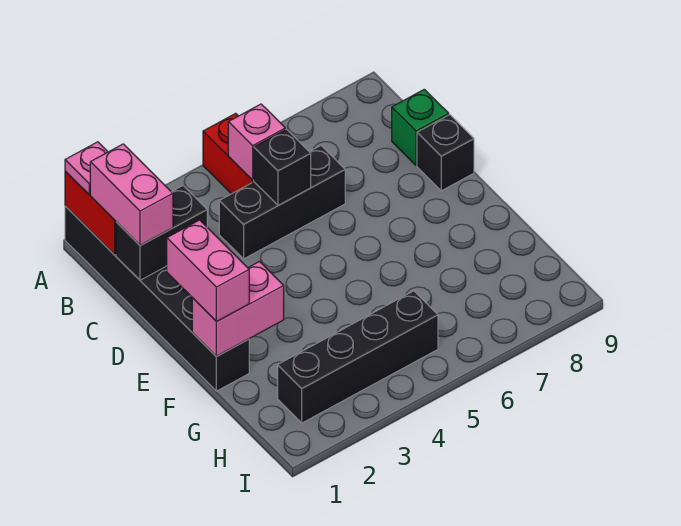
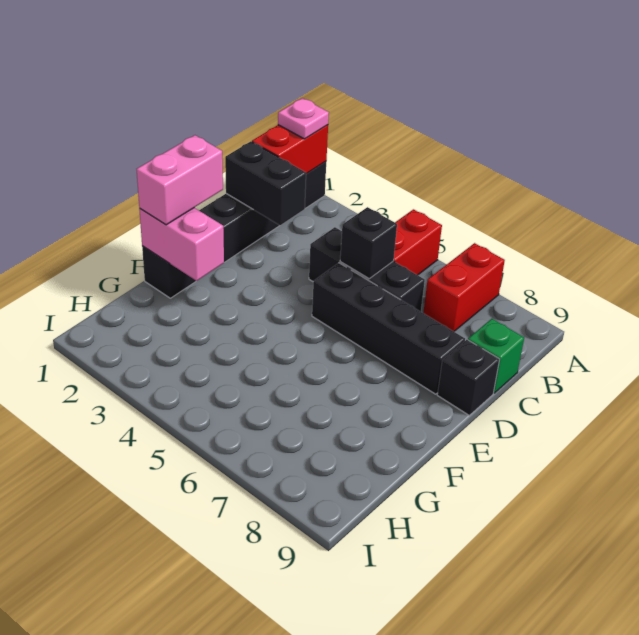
none -> red brick A7:B7 level 1
pink brick B1:C1 level 3 -> none
pink brick B5 level 2 -> none
black brick H2:H5 level 1 -> black brick D5:D8 level 1

